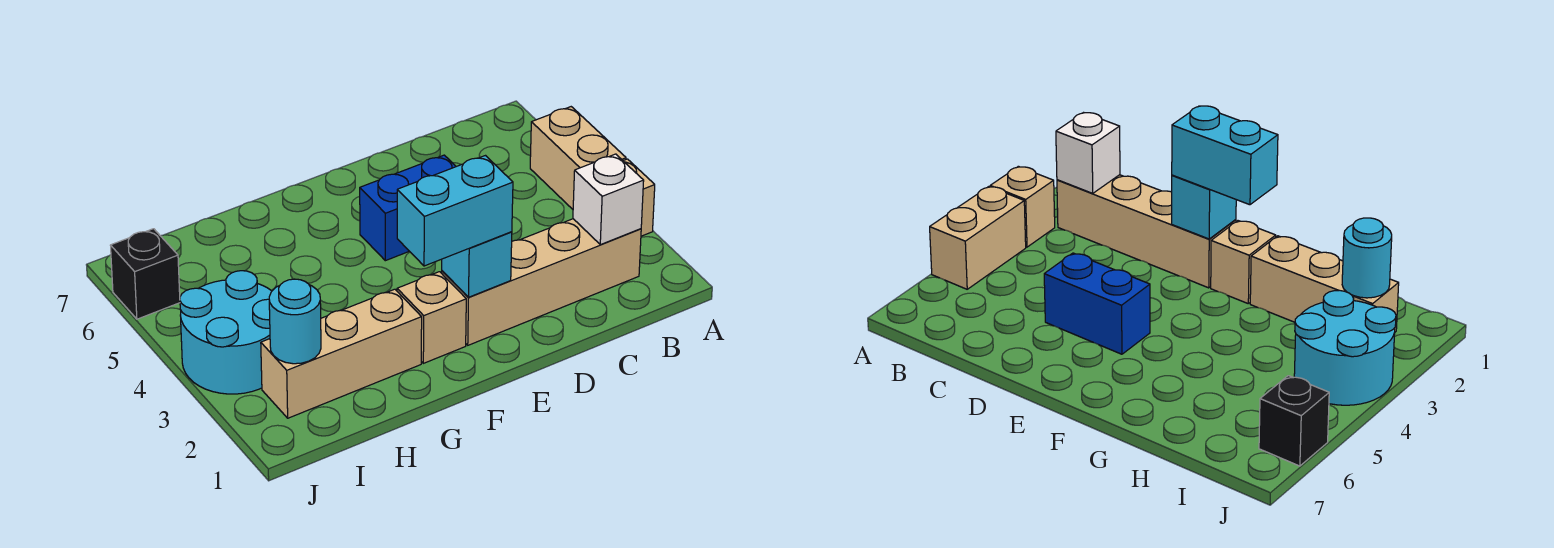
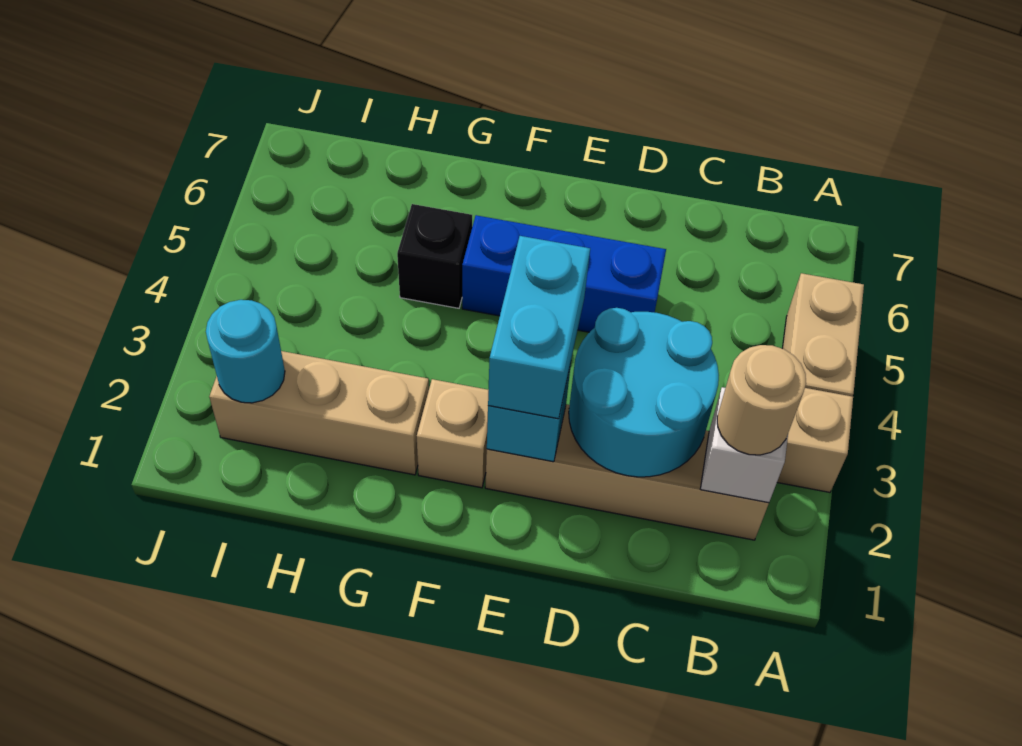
none -> tan round brick B2 level 3
blue brick D5:E5 level 1 -> blue brick D5:F5 level 1
cyan brick E2:F2 level 3 -> cyan brick E2:E3 level 3
cyan round brick I3:J4 level 1 -> cyan round brick C2:D3 level 2
black brick J6 level 1 -> black brick G5 level 1

